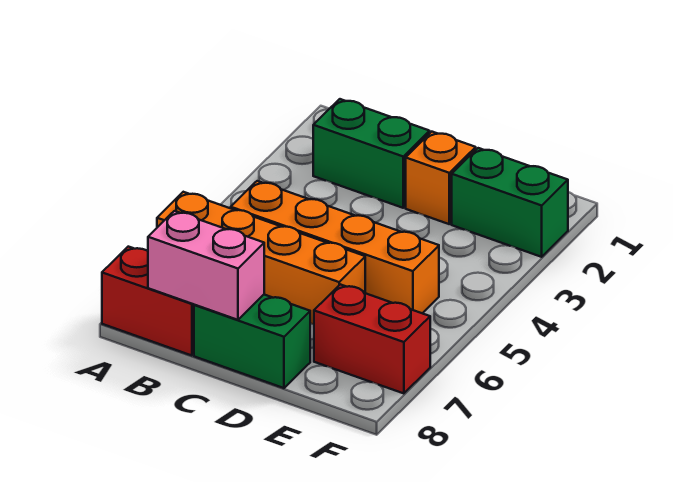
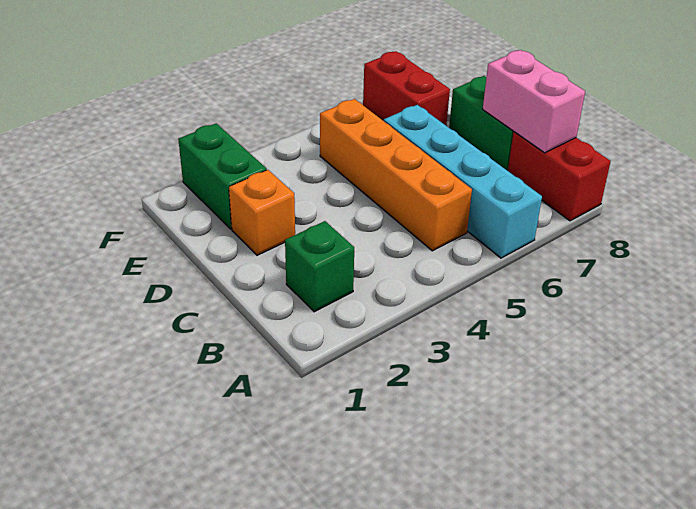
orange brick A6:D6 level 1 -> cyan brick A6:D6 level 1
green brick B2:C2 level 1 -> green brick B2 level 1

